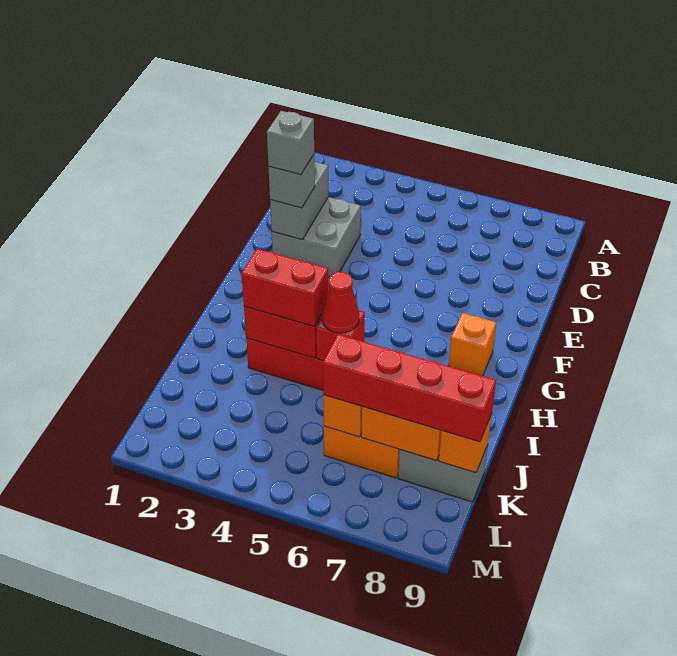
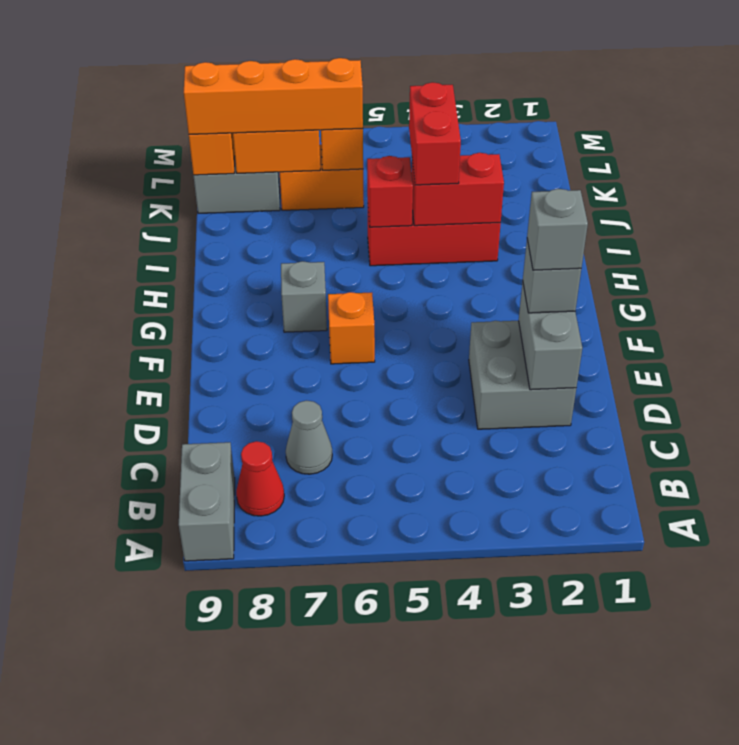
none -> grey brick A9:B9 level 1
none -> grey cone C7 level 1
none -> grey brick G7 level 1
orange brick G8 level 1 -> orange brick F6 level 1
red brick I3:I4 level 3 -> red brick I4:J4 level 3
red cone I5 level 3 -> red cone B8 level 1
red brick K6:K9 level 3 -> orange brick K6:K9 level 3

